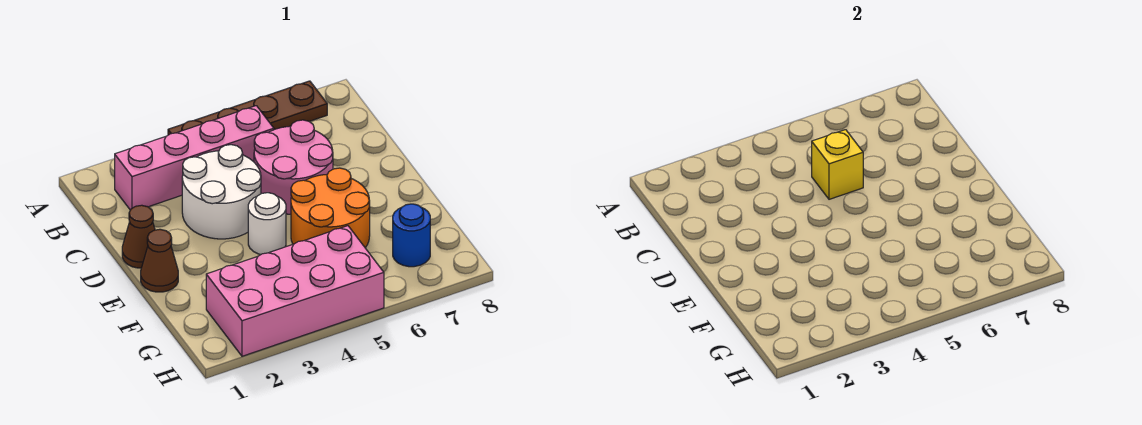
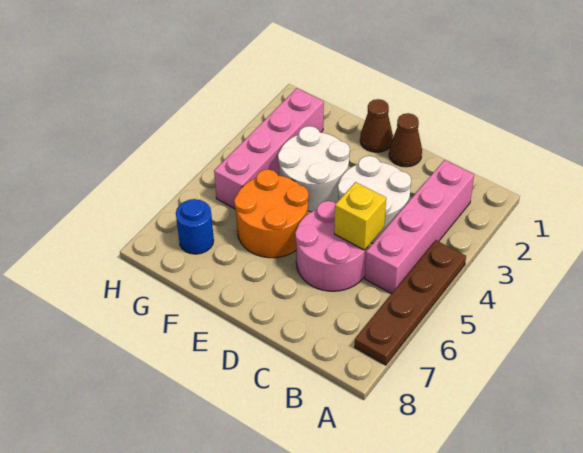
white round brick E4 level 1 -> white round brick E3:F4 level 1
pink brick G2:H5 level 1 -> pink brick G2:G5 level 1

